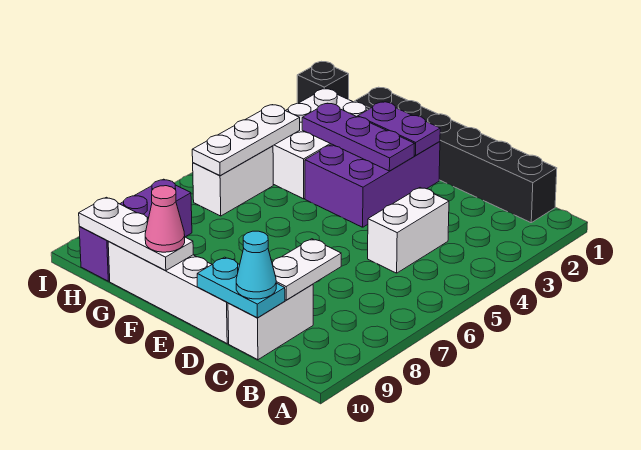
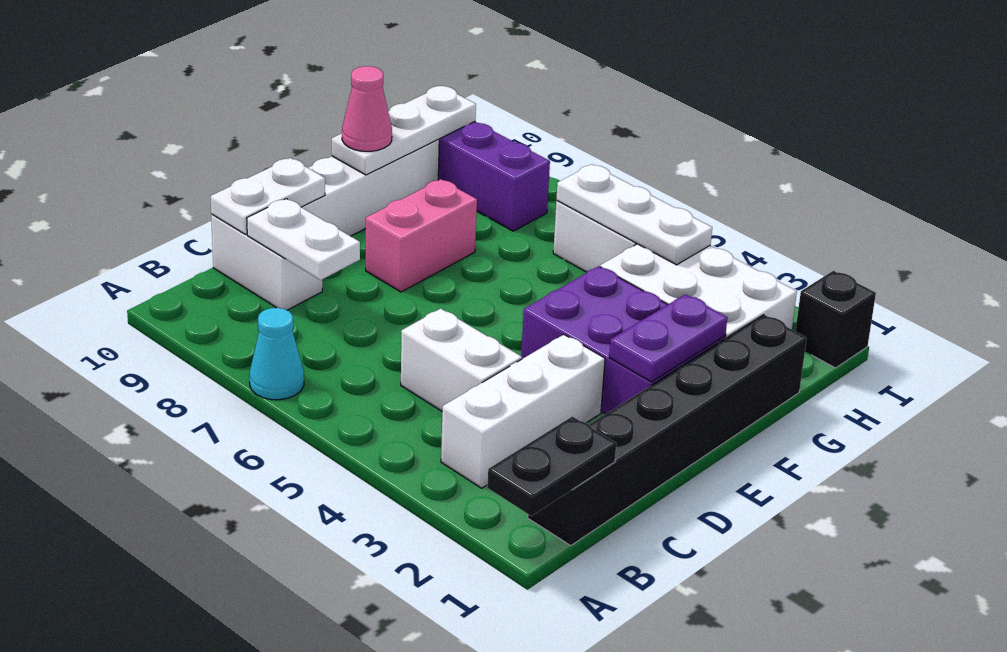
none -> black plate A1:B1 level 2
none -> white brick B3:D3 level 1
cyan plate C10:D10 level 2 -> white plate C10:D10 level 2
cyan cone C10 level 3 -> cyan cone A7 level 1
purple plate E3:G3 level 2 -> none
none -> pink brick E8:F8 level 1

